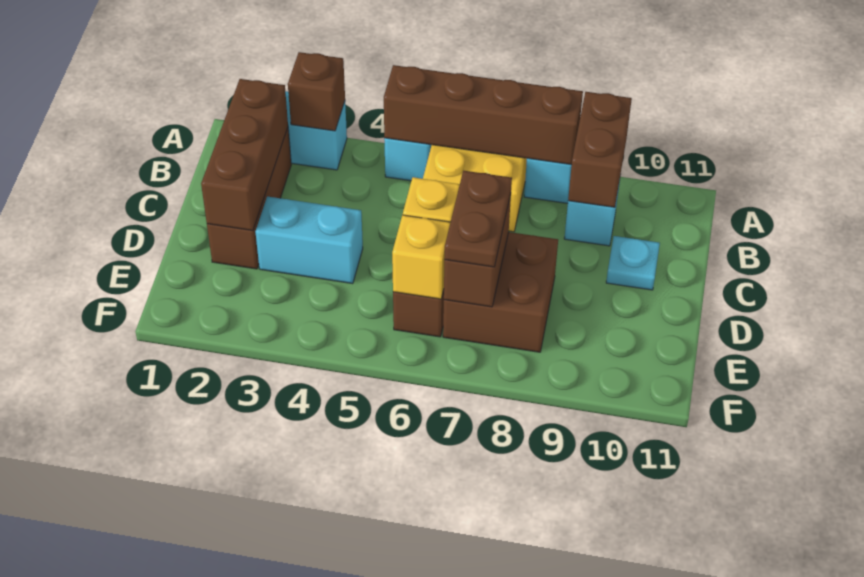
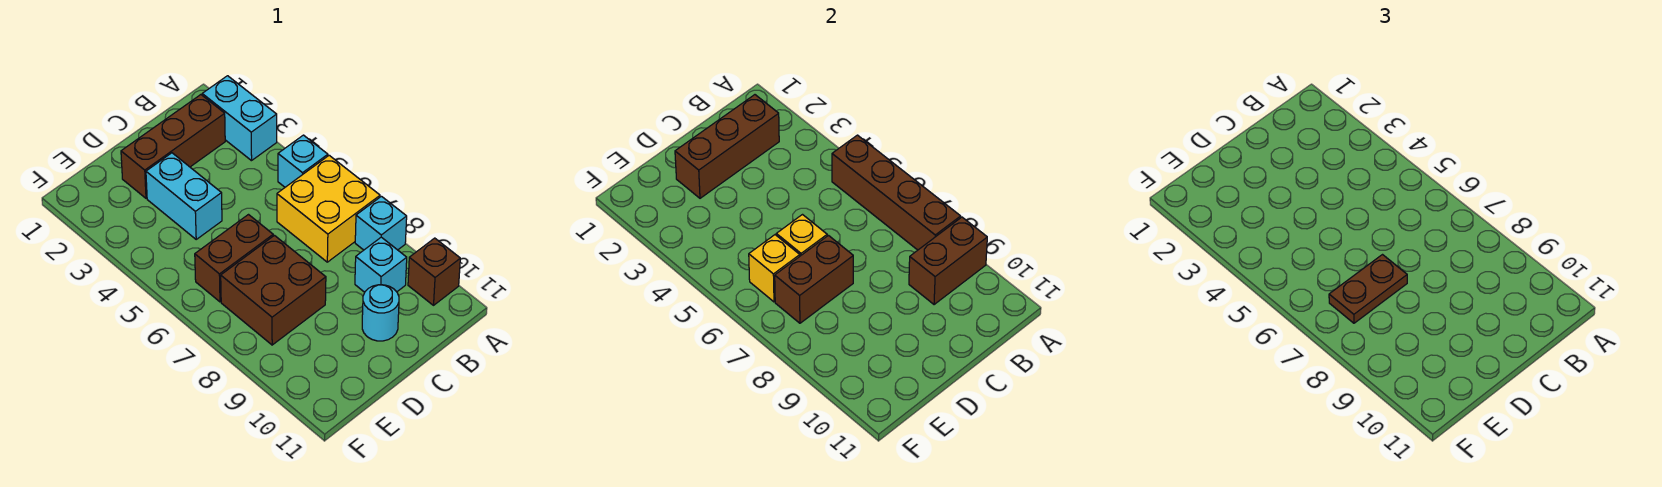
brown brick A3 level 2 -> brown brick A10 level 1
cyan plate C10 level 1 -> cyan round brick C10 level 1

